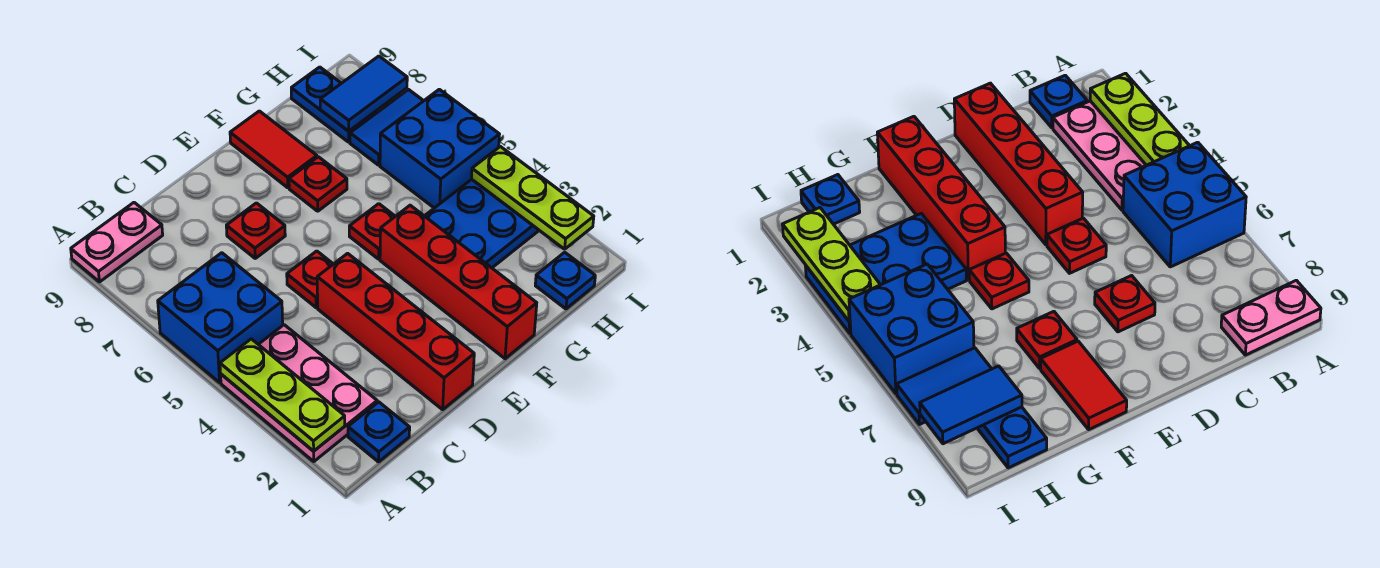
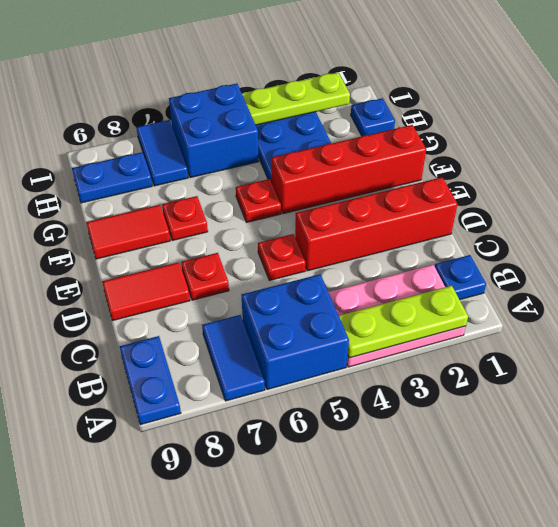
pink plate A9:B9 level 1 -> blue plate A9:B9 level 1
none -> red tile D8:D9 level 1
blue tile H8:I8 level 2 -> blue tile A7:B7 level 1

